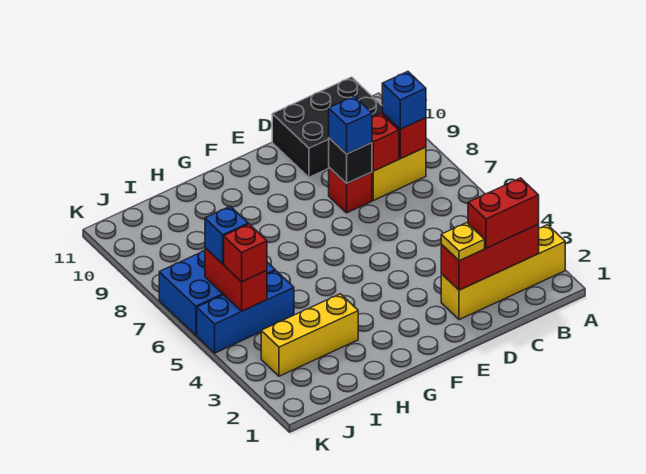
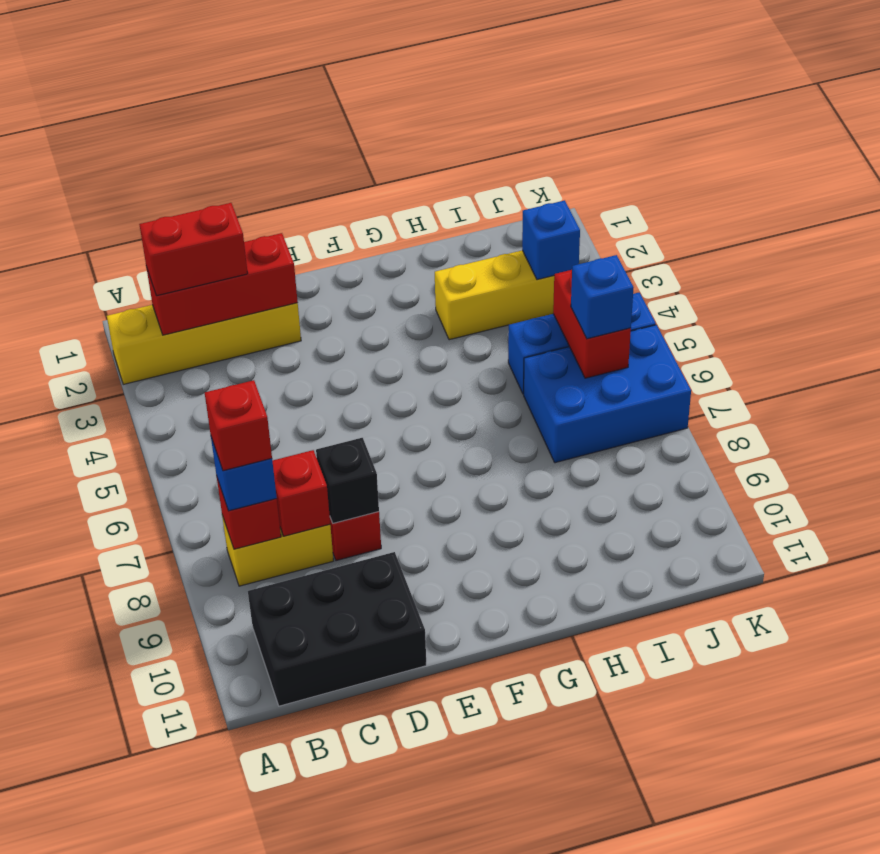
yellow plate D2 level 3 -> none
blue brick D8 level 3 -> blue brick J3 level 2
red brick J5 level 3 -> red brick B8 level 4

